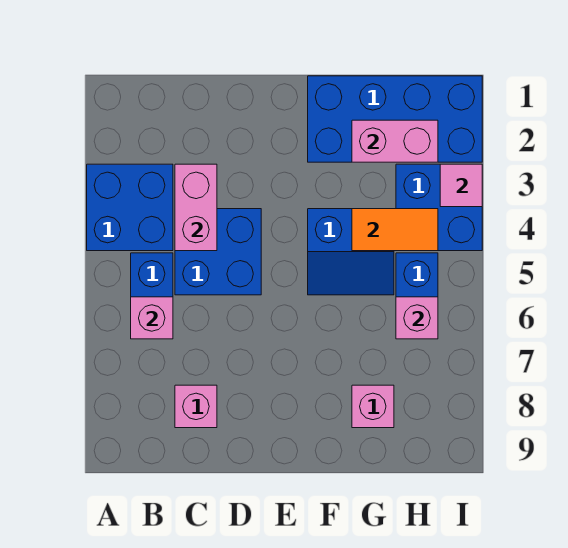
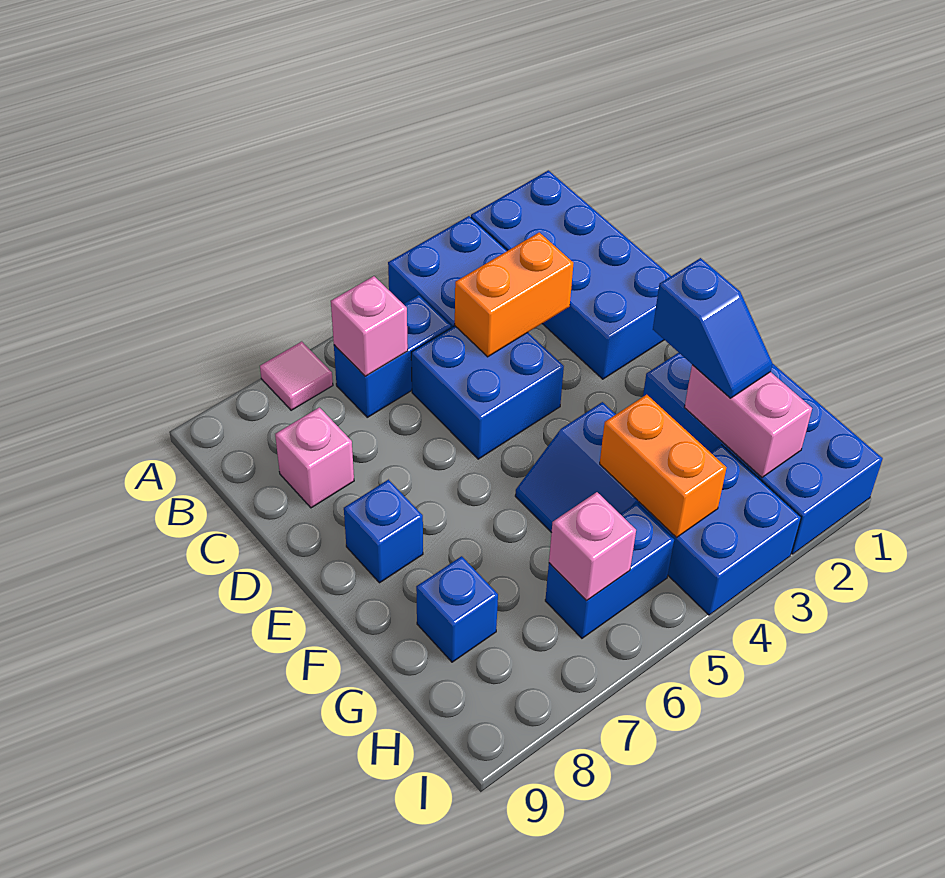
none -> blue brick A1:D2 level 1
pink brick C3:C4 level 2 -> orange brick C3:C4 level 2
none -> blue brick E8 level 1
none -> blue slope F2:G2 level 3 top F
orange tile G4:H4 level 2 -> orange brick G4:H4 level 2
pink brick G8 level 1 -> blue brick G8 level 1
pink tile I3 level 2 -> pink tile A7 level 1

